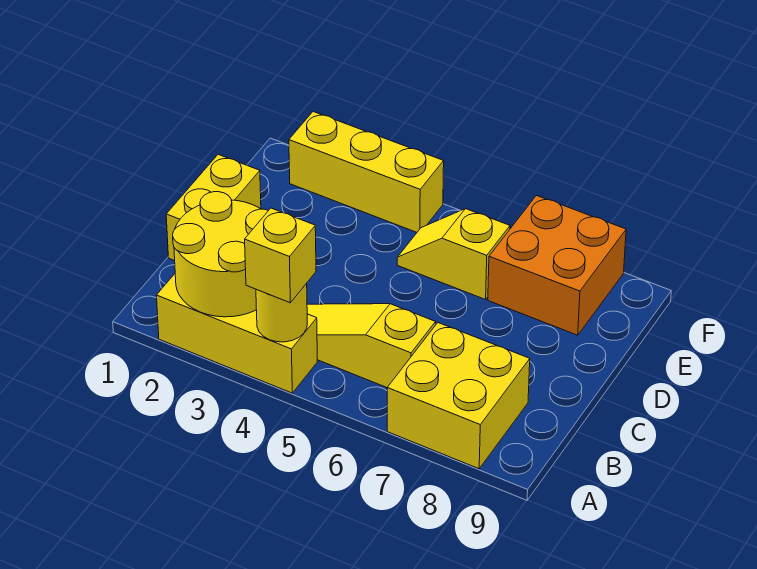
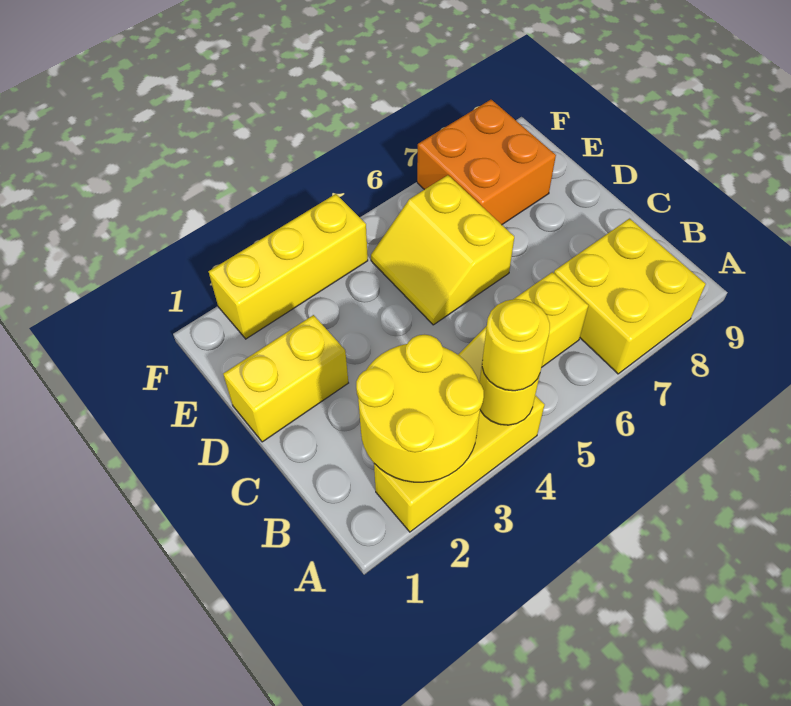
yellow brick A4 level 3 -> yellow round brick A4 level 3
yellow brick C1:D1 level 1 -> yellow brick D1:D2 level 1
yellow slope E5:E6 level 1 top 6 -> yellow slope D5:E6 level 1 top 6

